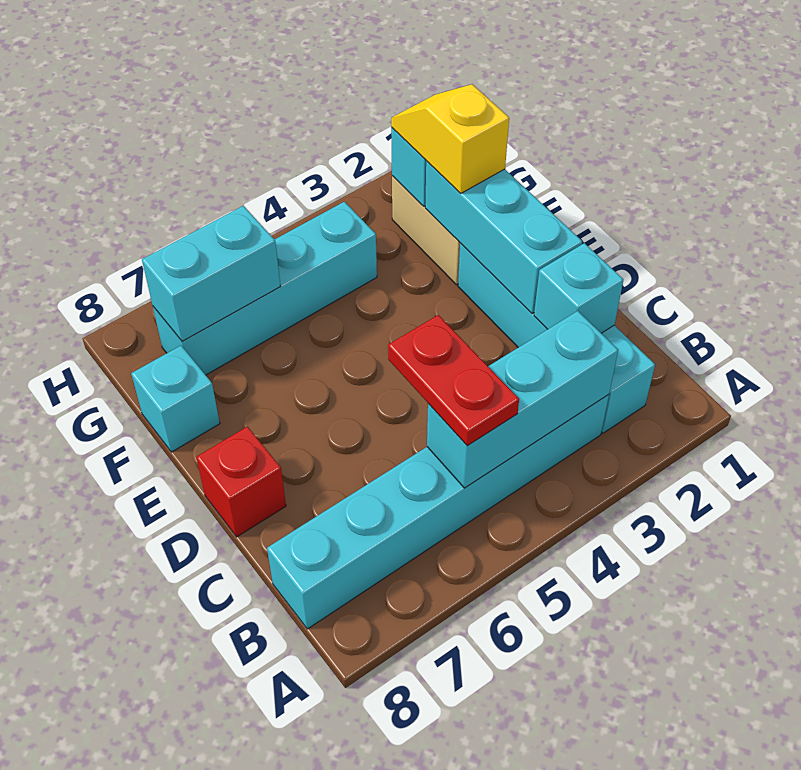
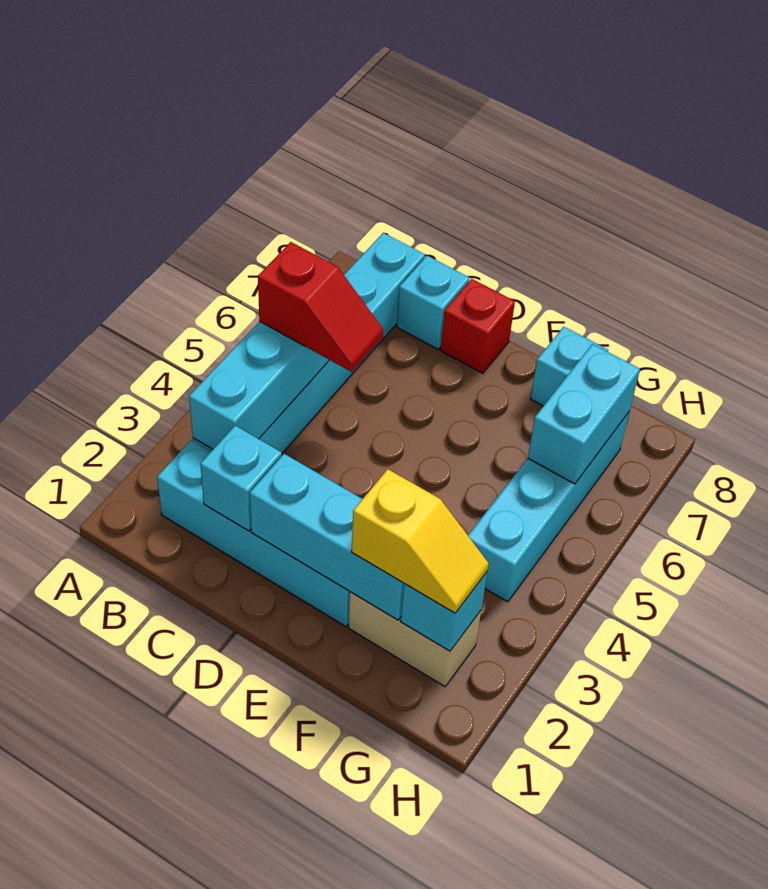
red plate B5:C5 level 3 -> red slope B5:C5 level 3 top B
none -> cyan brick C8 level 1

